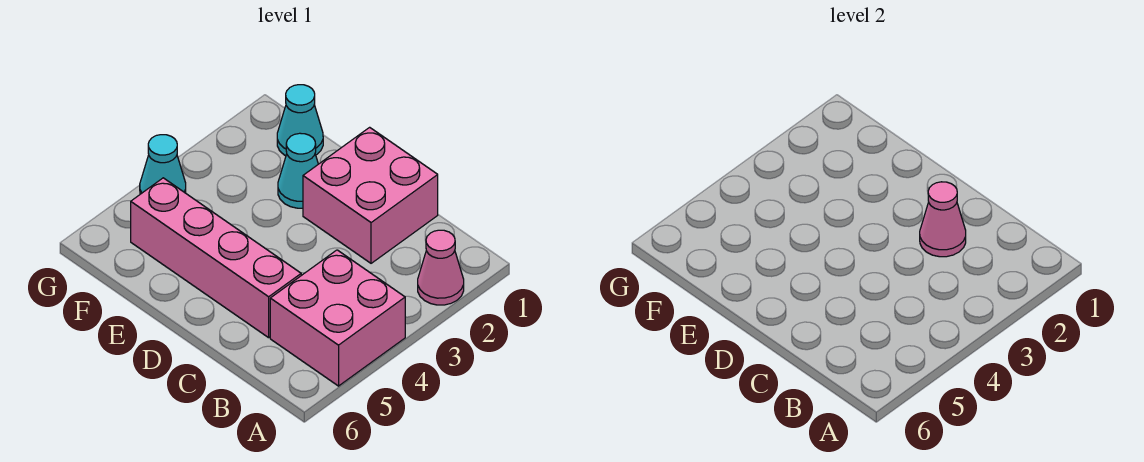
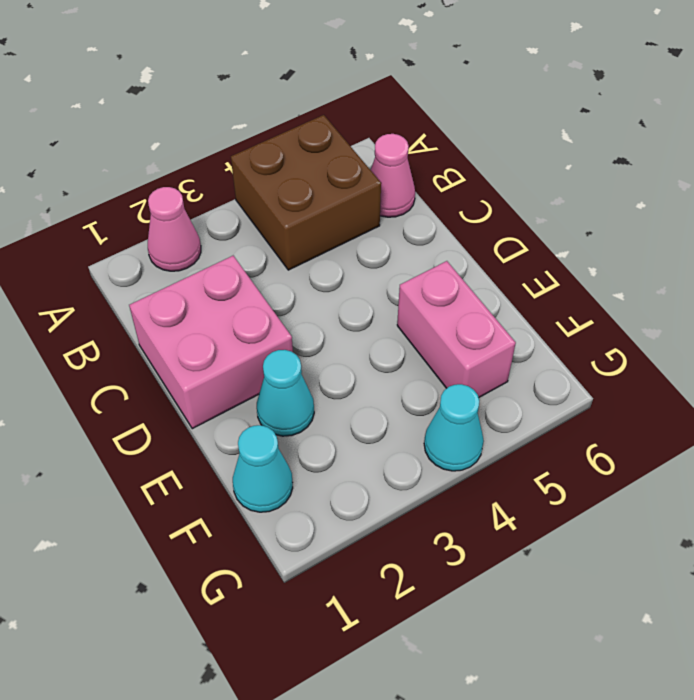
pink brick A4:B5 level 1 -> brown brick A4:B5 level 1
pink cone C2 level 2 -> pink cone B6 level 1
pink brick C5:F5 level 1 -> pink brick E5:F5 level 1

